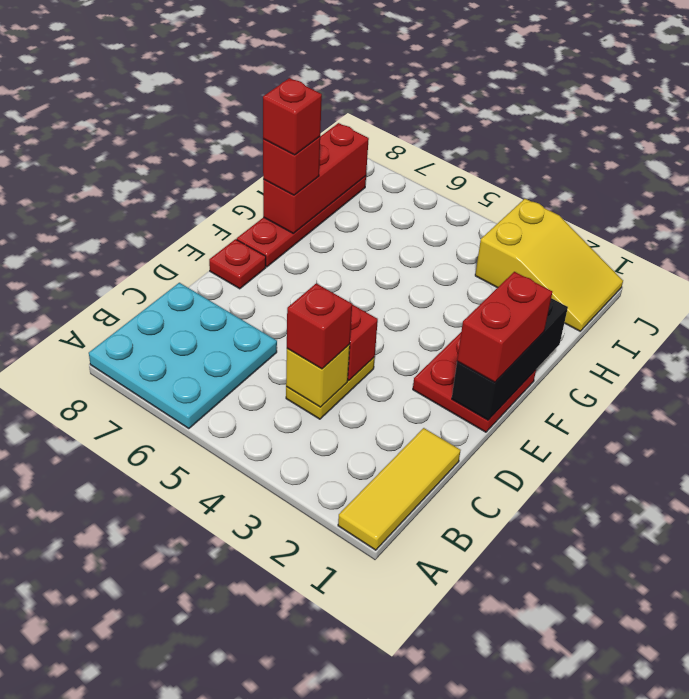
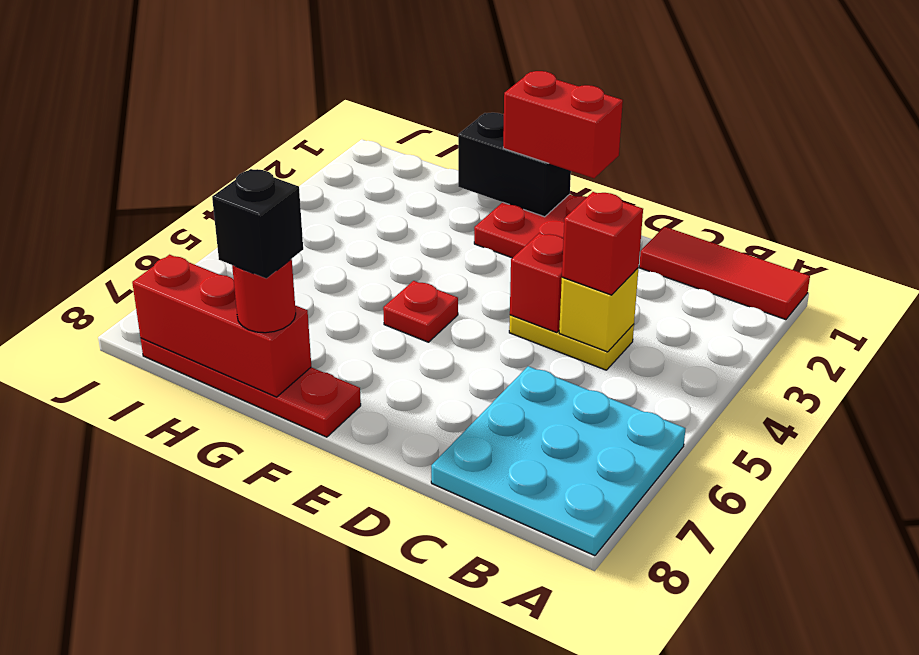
yellow tile A1:C1 level 1 -> red tile A1:C1 level 1
black brick E1:G1 level 2 -> black brick F1:G1 level 2
red plate E8 level 1 -> red plate F5 level 1
red brick G8 level 3 -> red round brick G8 level 3
red brick G8 level 4 -> black brick G8 level 4
yellow slope I1:J3 level 1 top 3 -> none

